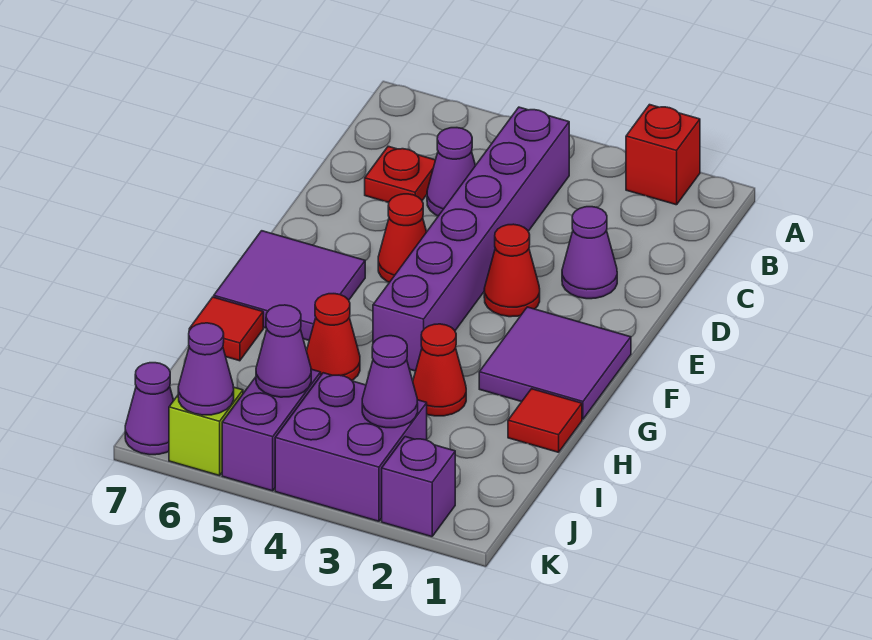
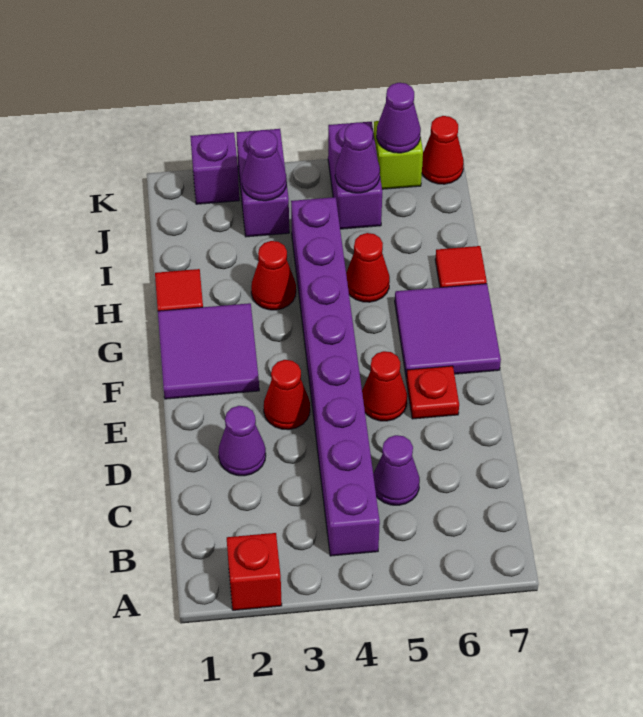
purple brick B4:G4 level 1 -> purple brick B4:I4 level 1
red plate C6 level 1 -> red plate E6 level 1
purple brick J3:K4 level 1 -> purple brick J3:K3 level 1
purple cone K7 level 1 -> red cone K7 level 1

